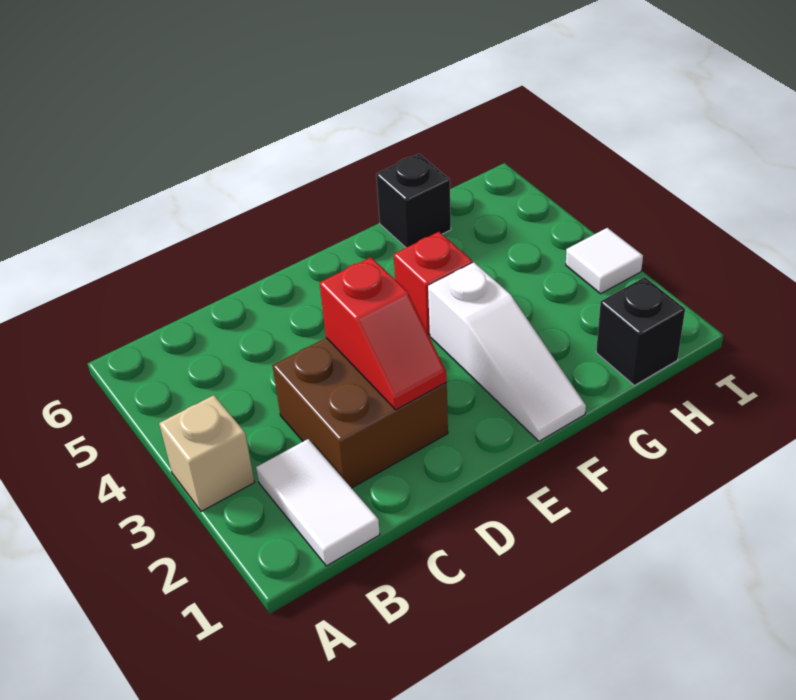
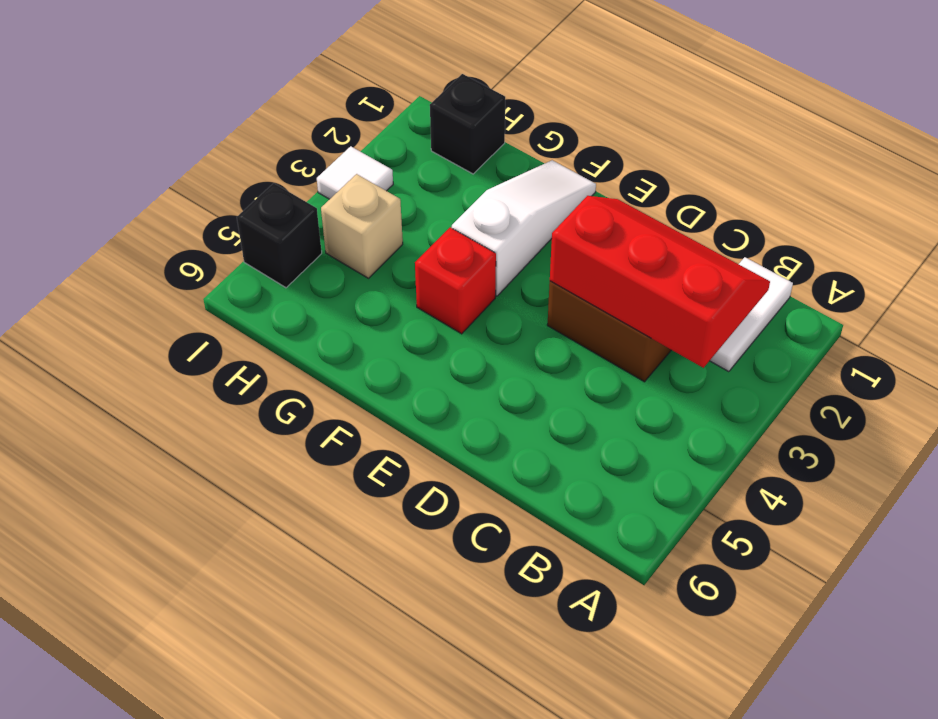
tan brick A3 level 1 -> tan brick H4 level 1
red slope D2:D3 level 2 top 3 -> red slope B2:D3 level 2 top 3
black brick G6 level 1 -> black brick I5 level 1

